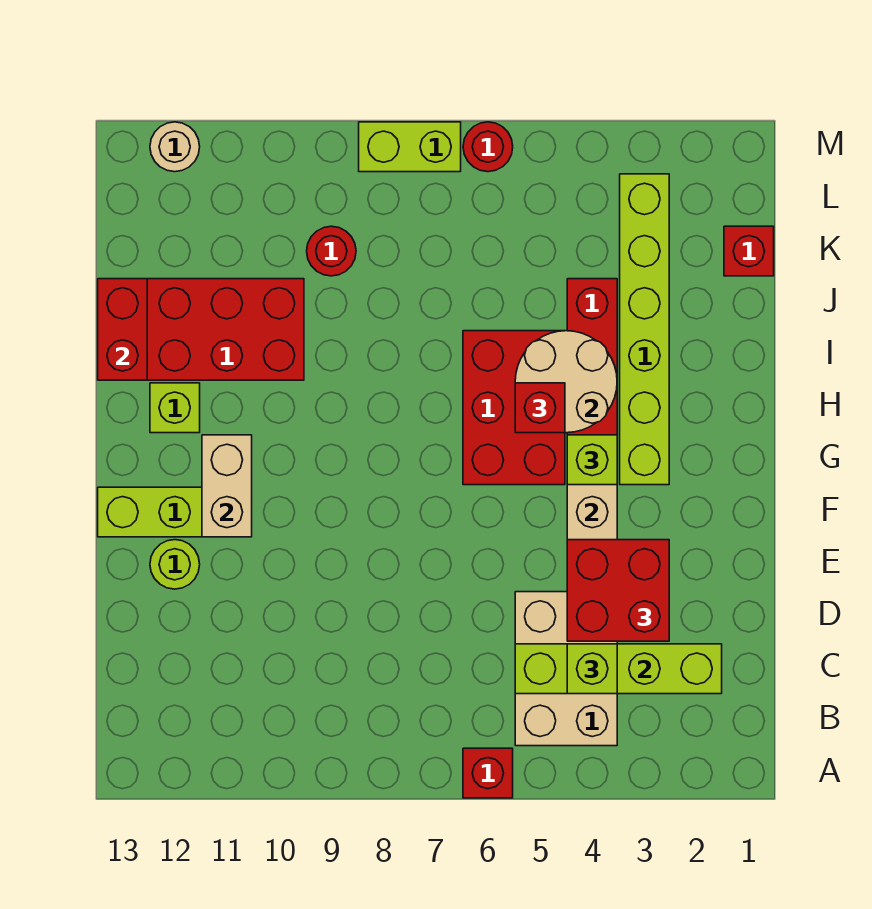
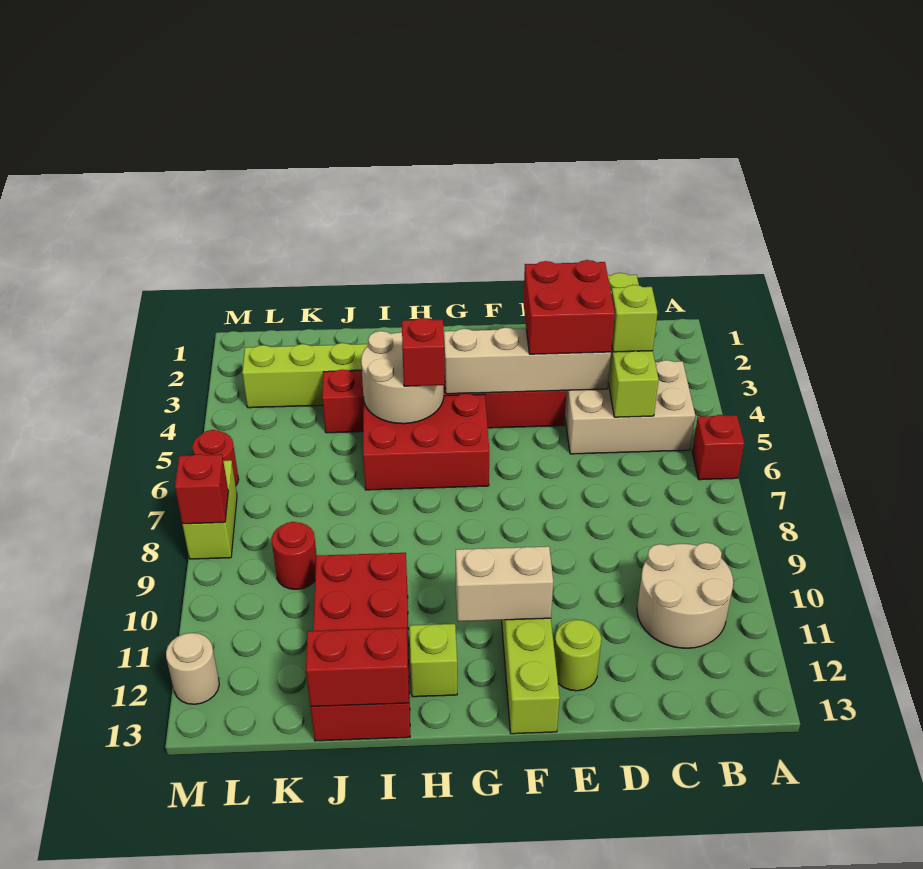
none -> tan round brick B10:C11 level 1
lime brick G4 level 3 -> none
red brick K1 level 1 -> red brick M8 level 2

